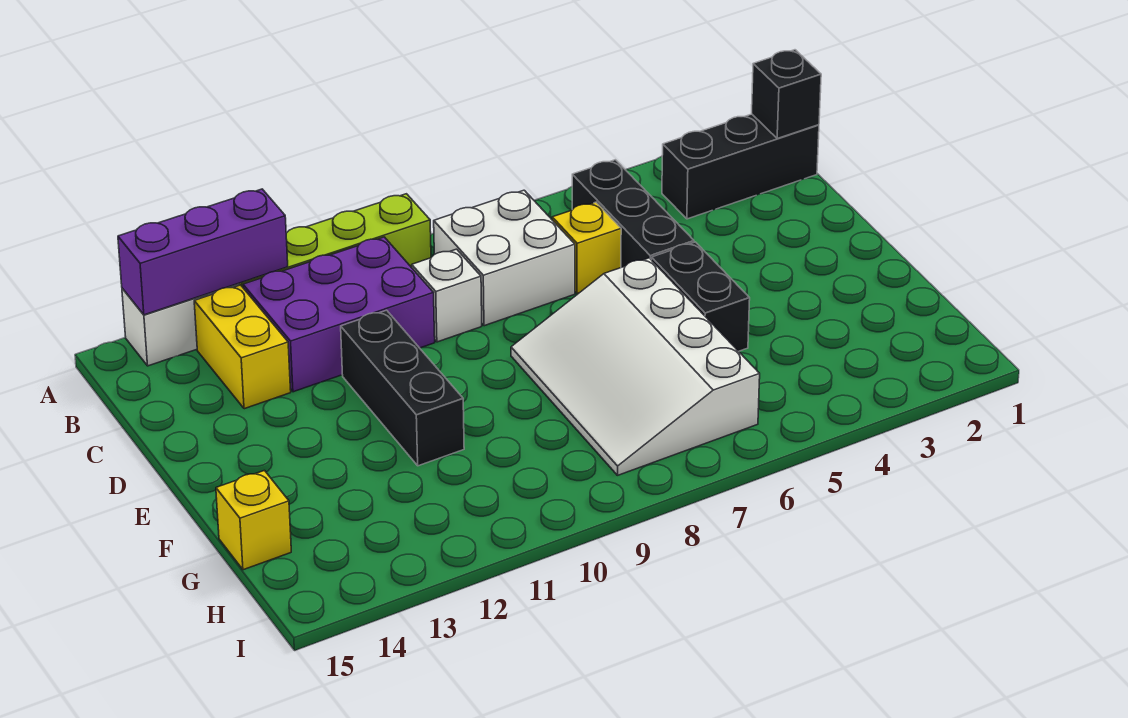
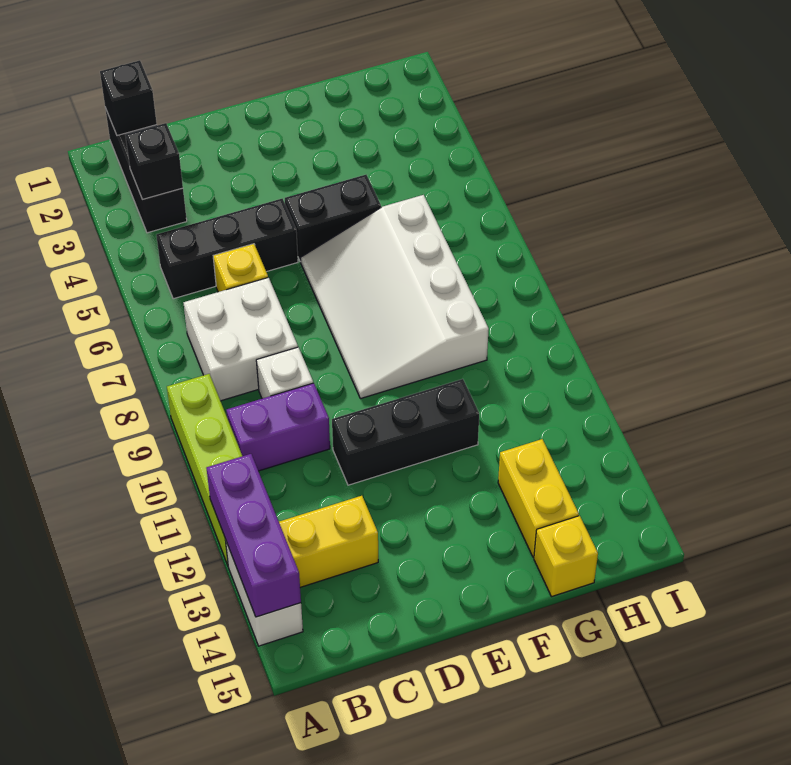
none -> black brick B3 level 2
purple brick B10:C12 level 1 -> purple brick B10:C10 level 1
white slope E6:H8 level 1 top 6 -> white slope E6:G9 level 1 top G
none -> yellow brick G13:G14 level 1

